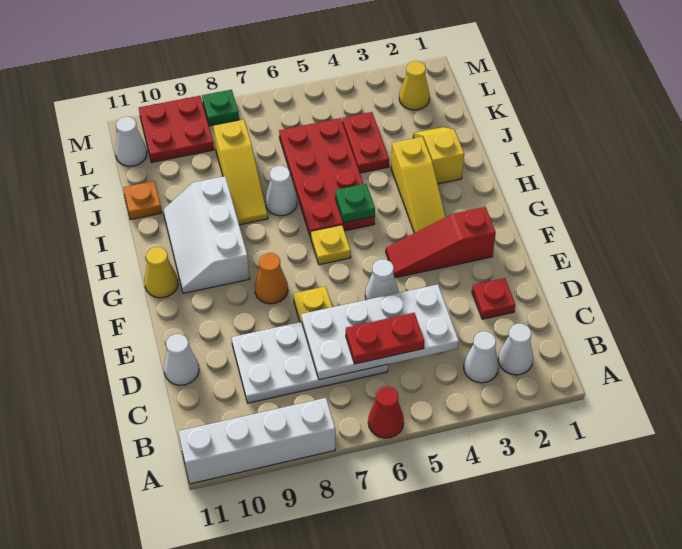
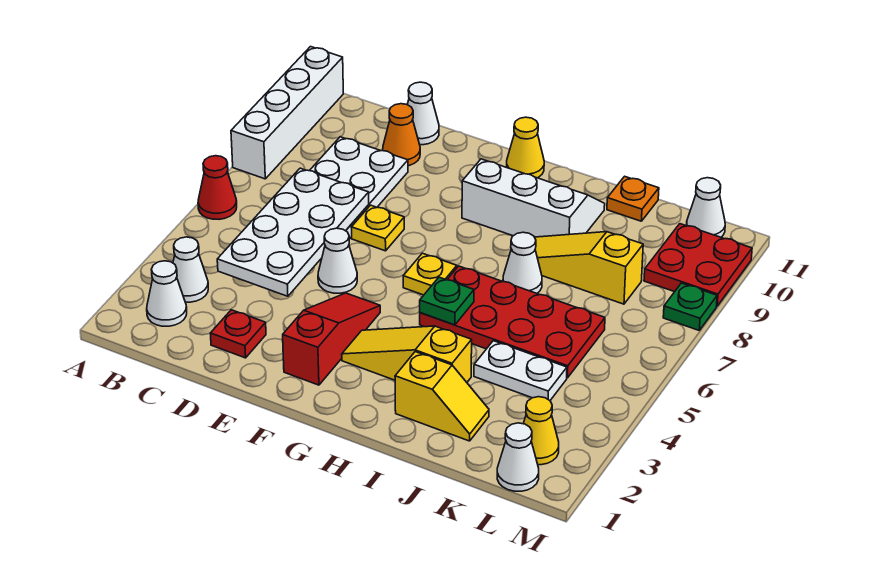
red plate C5:C6 level 3 -> none
orange cone F8 level 1 -> orange cone D10 level 1
red plate J4:K4 level 1 -> white plate J4:K4 level 1
none -> white cone L1 level 1

